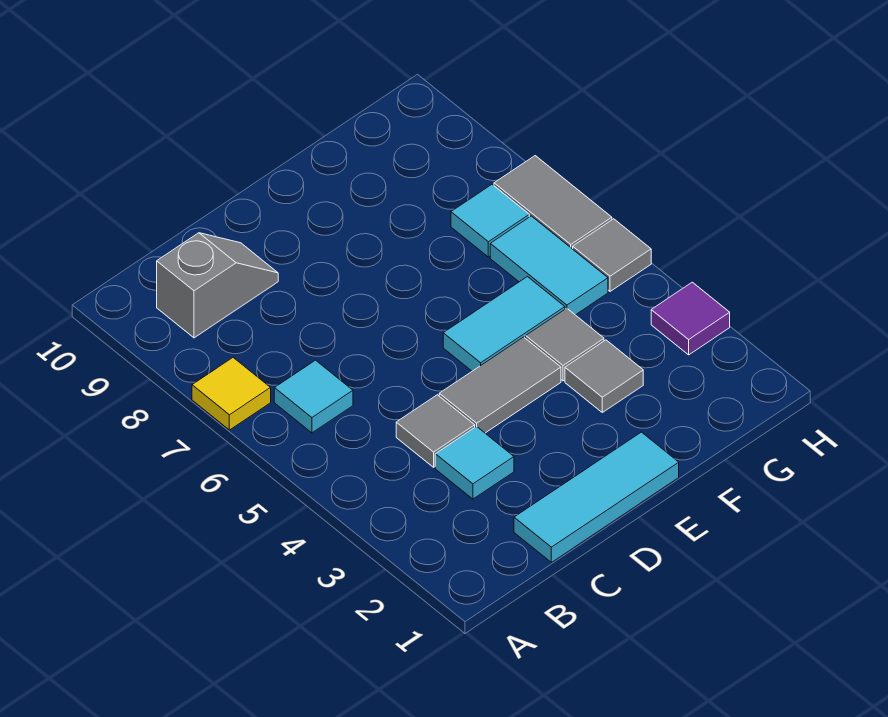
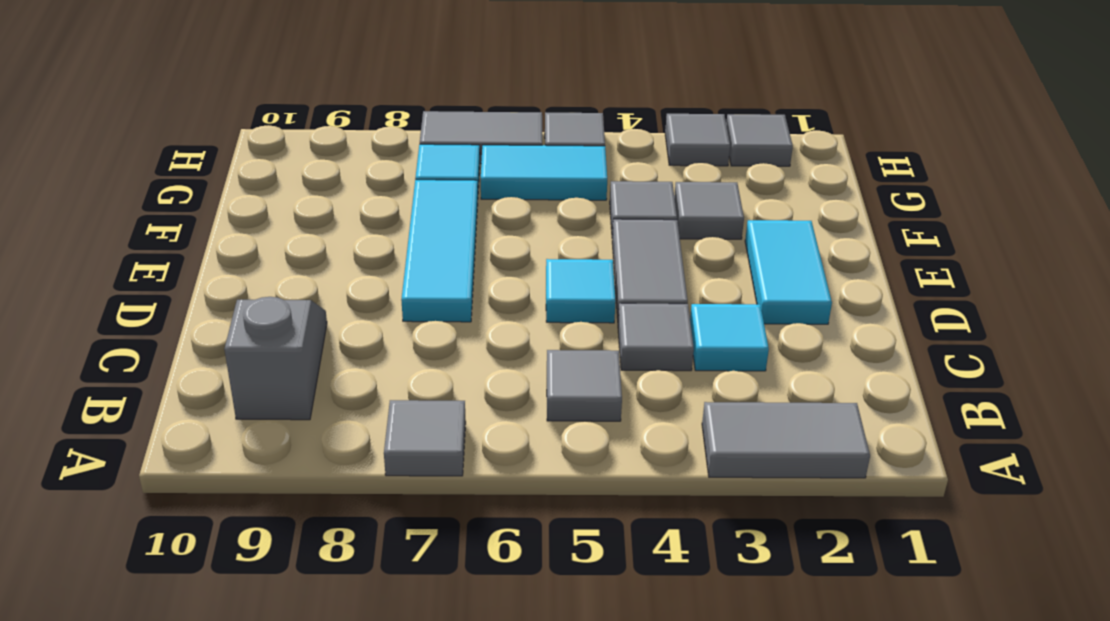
none -> grey tile A2:A3 level 1
yellow tile A7 level 1 -> grey tile A7 level 1
none -> grey tile B5 level 1
cyan tile B6 level 1 -> cyan tile D5 level 1
cyan tile C1:E1 level 1 -> cyan tile D7:F7 level 1
cyan tile E5:F5 level 1 -> cyan tile D2:E2 level 1
none -> grey tile H2 level 1
purple tile H3 level 1 -> grey tile H3 level 1

